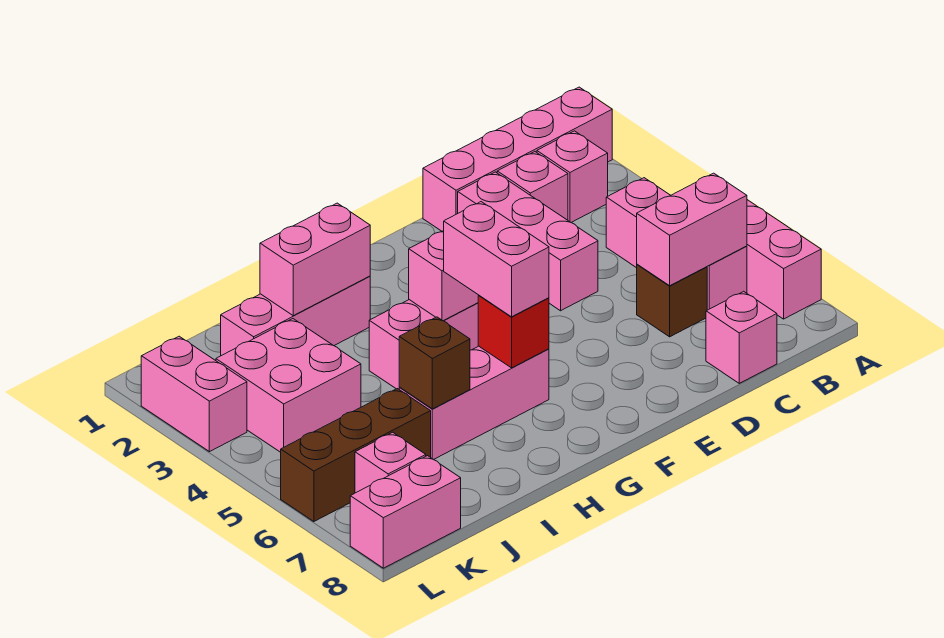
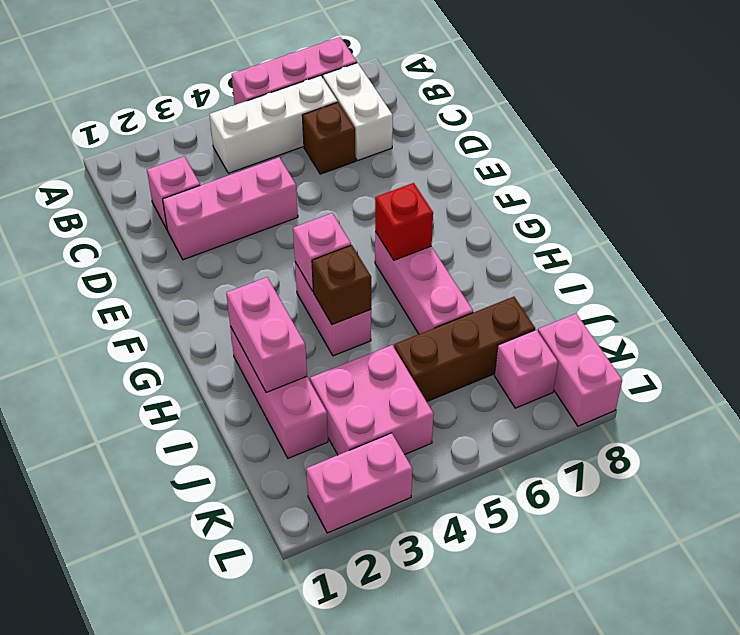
pink brick A1:D1 level 1 -> none
pink brick B2 level 1 -> none
pink brick B4:B6 level 1 -> white brick B4:B6 level 1
pink brick B6:C6 level 2 -> none
none -> white brick B7:C7 level 1
pink brick C8 level 1 -> none
pink brick G5:G6 level 3 -> none
brown brick I6 level 2 -> brown brick H4 level 2
brown brick J6:L6 level 1 -> brown brick J5:J7 level 1

